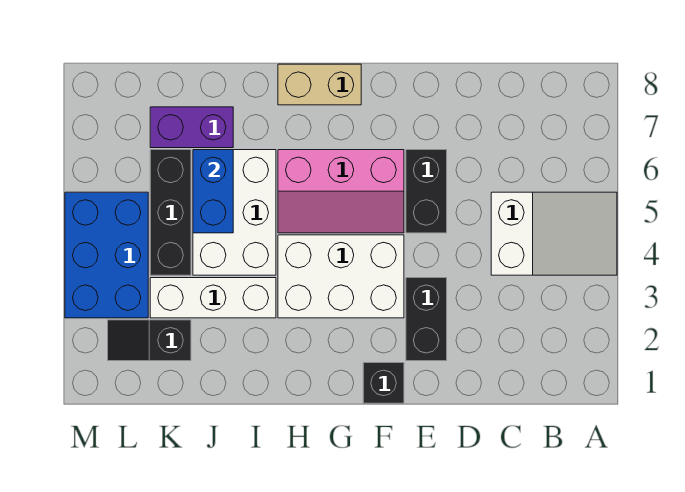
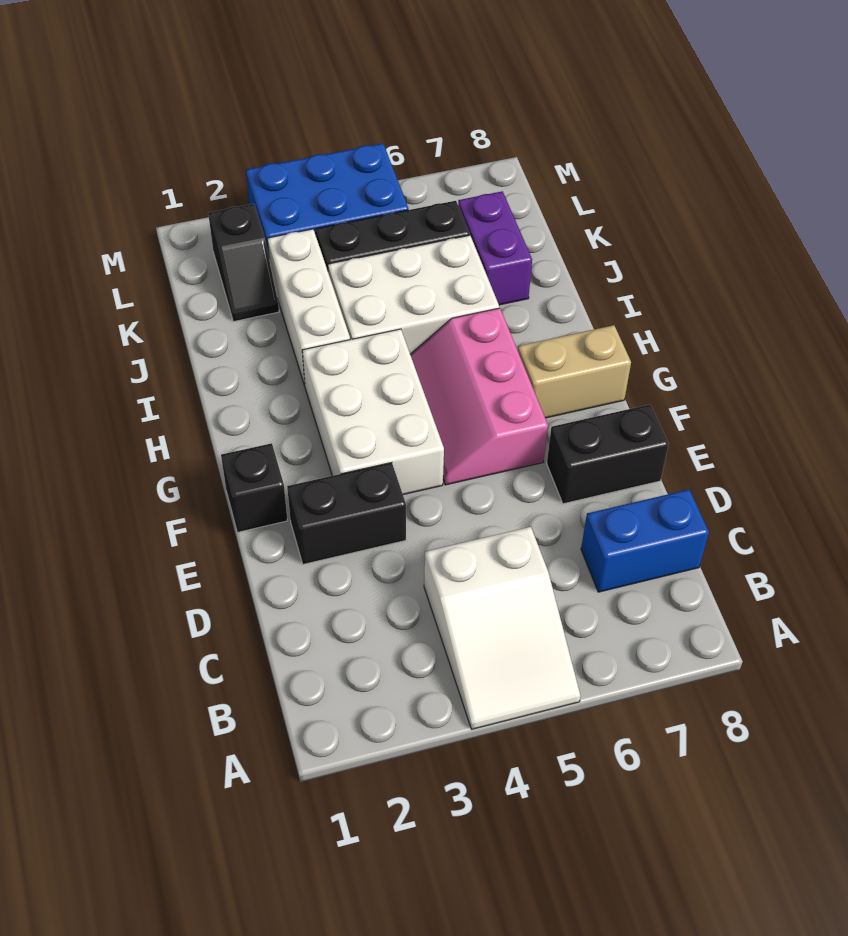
black brick E5:E6 level 1 -> black brick E7:E8 level 1
tan brick G8:H8 level 1 -> tan brick G7:G8 level 1
blue brick J5:J6 level 2 -> blue brick C7:C8 level 1
black slope K2:L2 level 1 top K -> black slope K2:L2 level 1 top L

